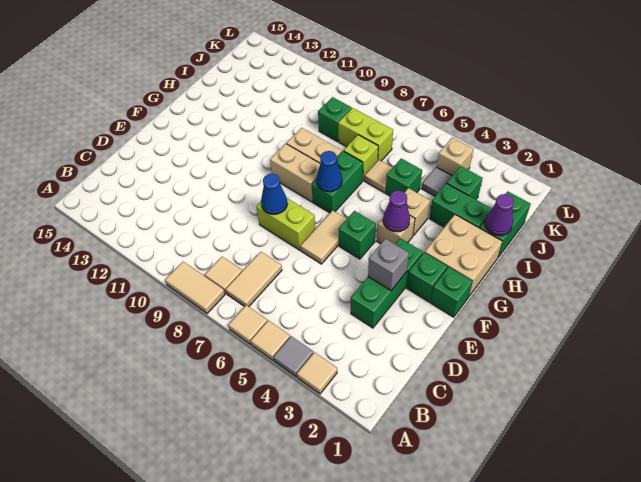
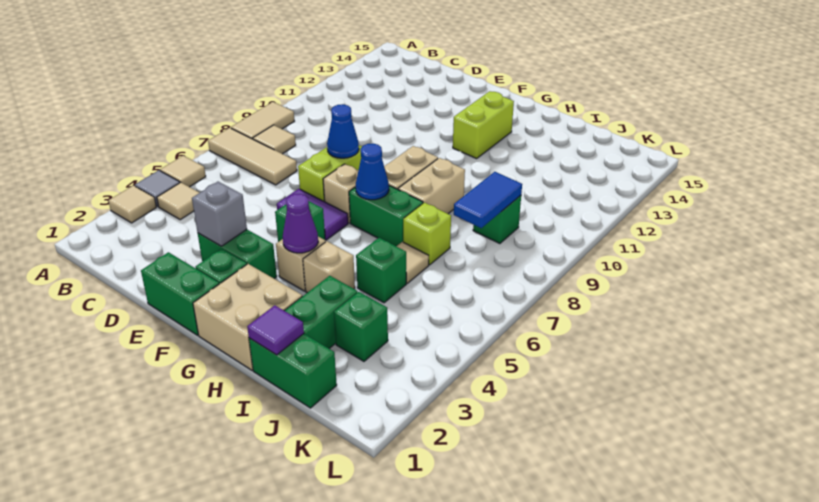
tan tile A6 level 1 -> tan tile B4 level 1
tan tile B7:C7 level 1 -> tan tile A7:C7 level 1
green brick D3:F3 level 1 -> green brick E3:F3 level 1
tan tile E6:F6 level 1 -> purple tile E6:F6 level 1
green brick F1 level 1 -> green brick E1:F1 level 1
purple cone I1 level 2 -> purple tile I1 level 2
grey tile J4 level 1 -> none
lime brick J7:J8 level 1 -> lime brick G12:G13 level 1
none -> blue tile J8:J9 level 2
tan brick K4 level 1 -> tan brick F7 level 1

